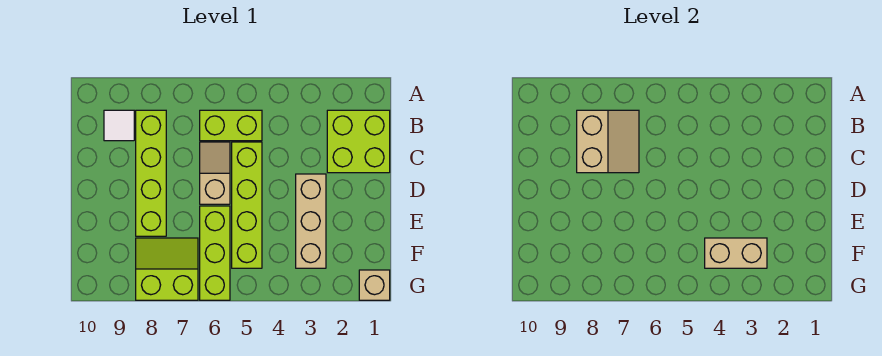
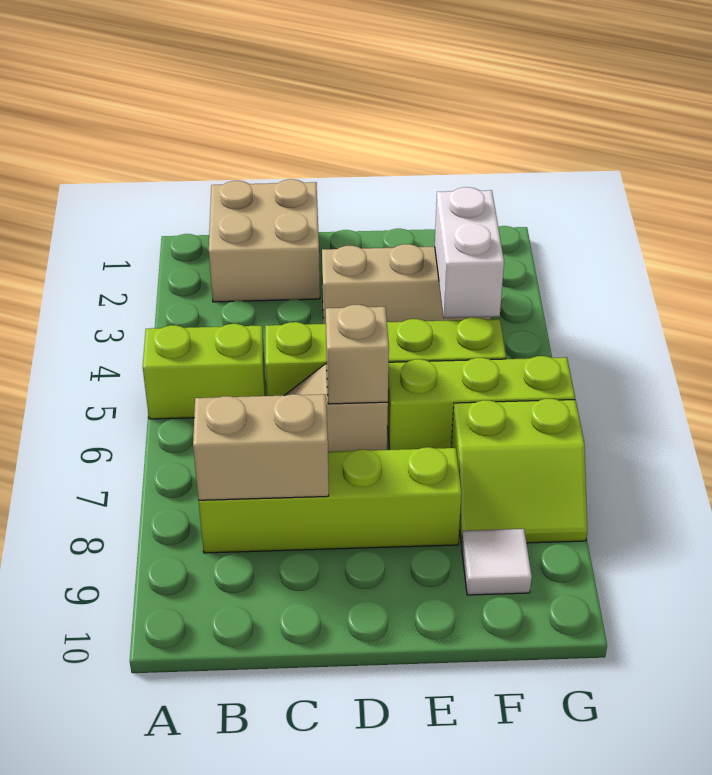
lime brick B1:C2 level 1 -> tan brick B1:C2 level 1
lime brick B5:B6 level 1 -> lime brick A5:B5 level 1
white tile B9 level 1 -> white tile F9 level 1
tan brick F3:F4 level 2 -> white brick F3:F4 level 2
lime slope F7:G8 level 1 top G -> lime slope F7:G8 level 1 top 7
tan brick G1 level 1 -> tan brick D6 level 2

